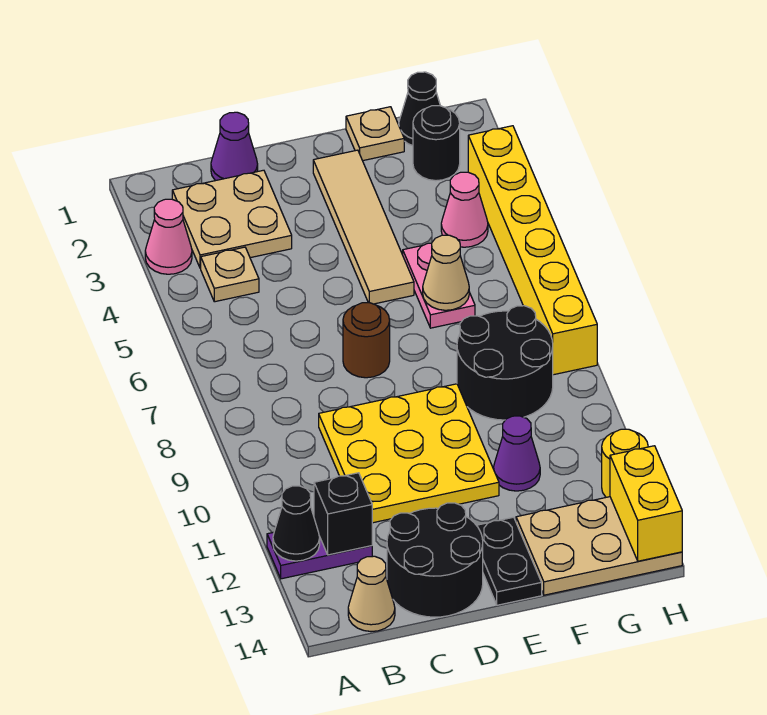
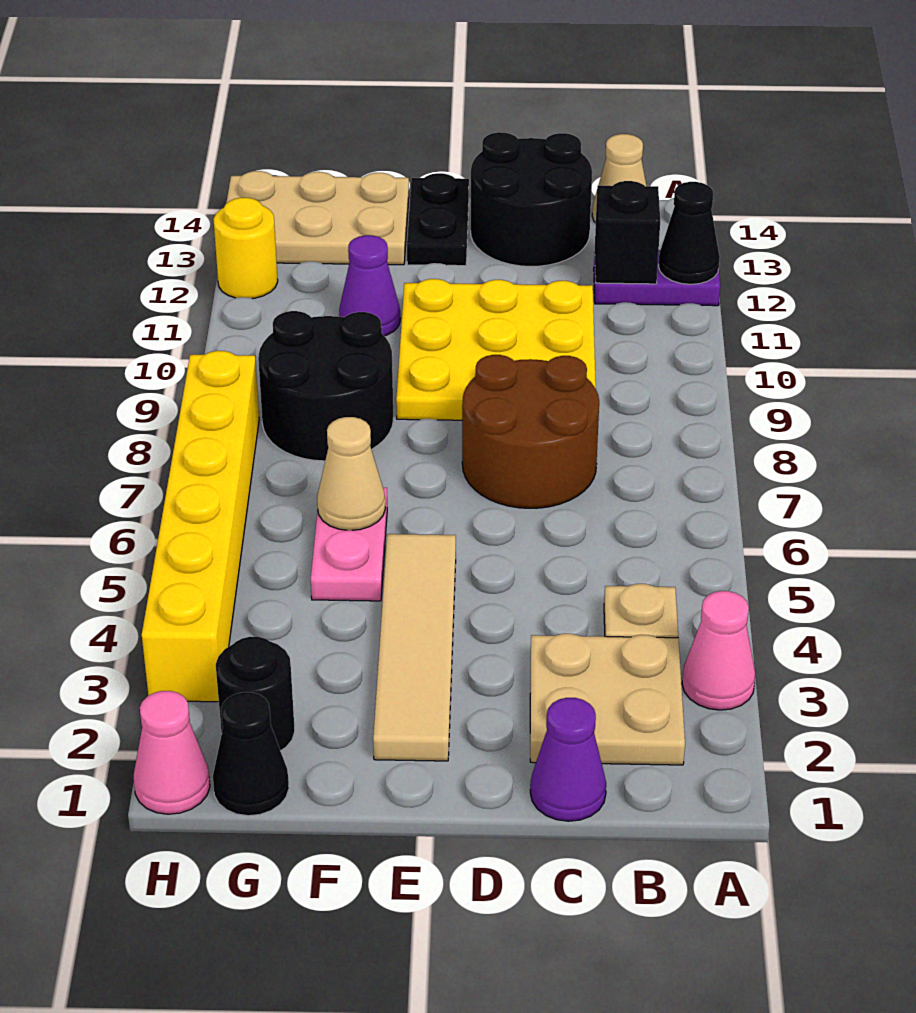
brown round brick D7 level 1 -> brown round brick C7:D8 level 1
tan plate F1 level 1 -> none
pink cone G4 level 1 -> pink cone H1 level 1
yellow brick H13:H14 level 2 -> none

